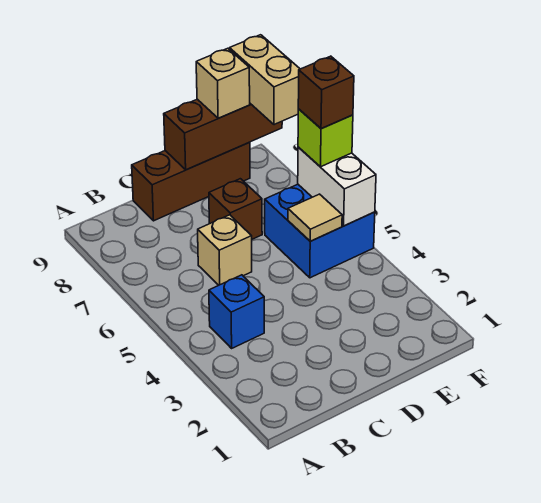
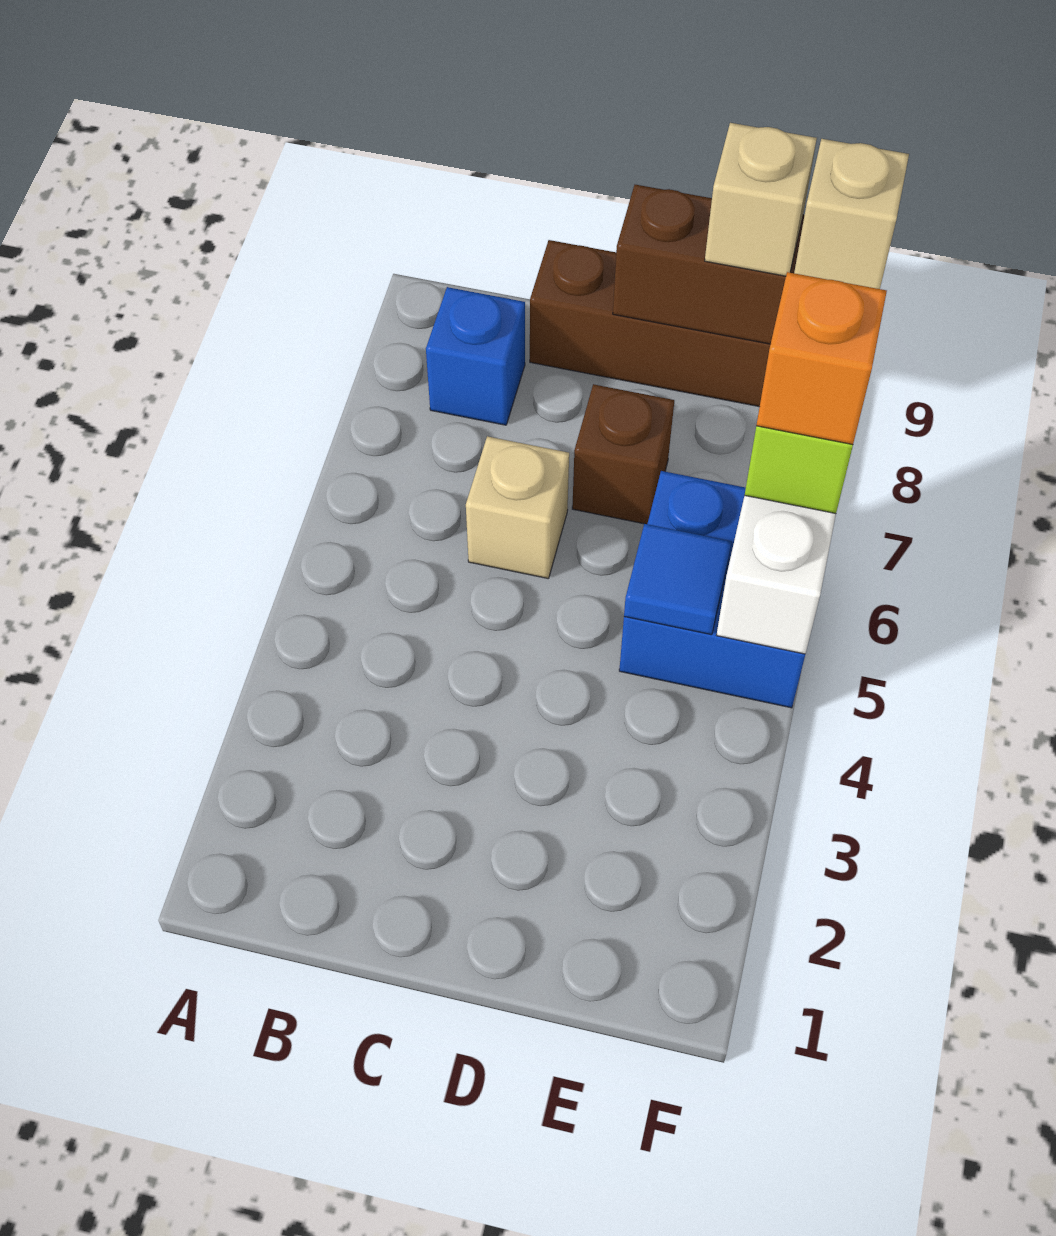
blue brick B4 level 1 -> blue brick B8 level 1
tan tile E5 level 2 -> blue tile E5 level 2
brown brick F6 level 4 -> orange brick F6 level 4
tan brick F8:F9 level 3 -> tan brick F9 level 3

